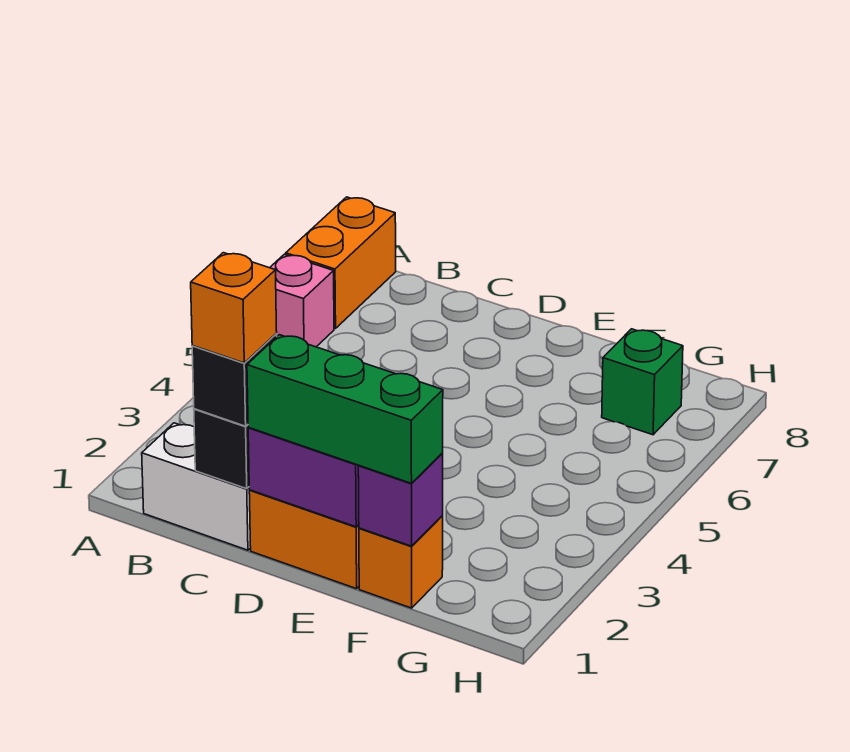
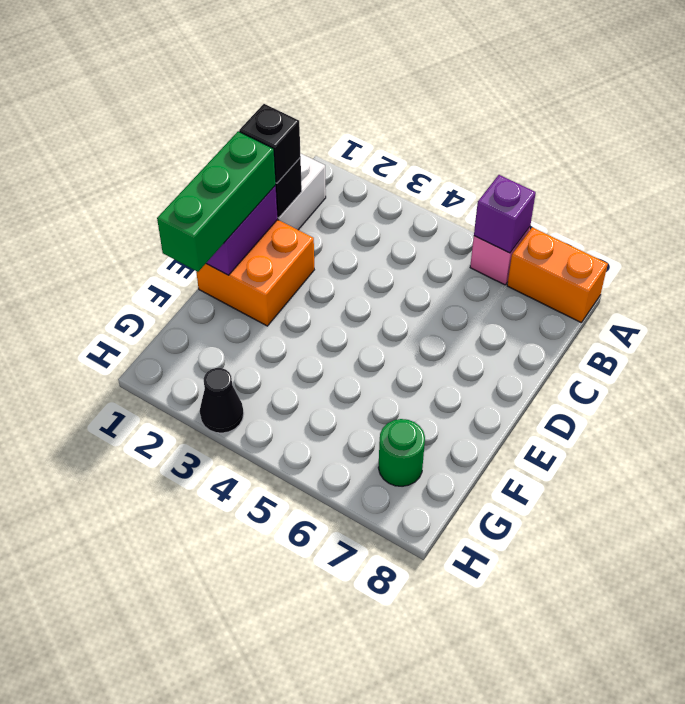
orange brick C1 level 4 -> none
orange brick F1 level 1 -> none
purple brick F1 level 2 -> purple brick A6 level 2
green brick G7 level 1 -> green round brick G7 level 1
none -> black cone H3 level 1

